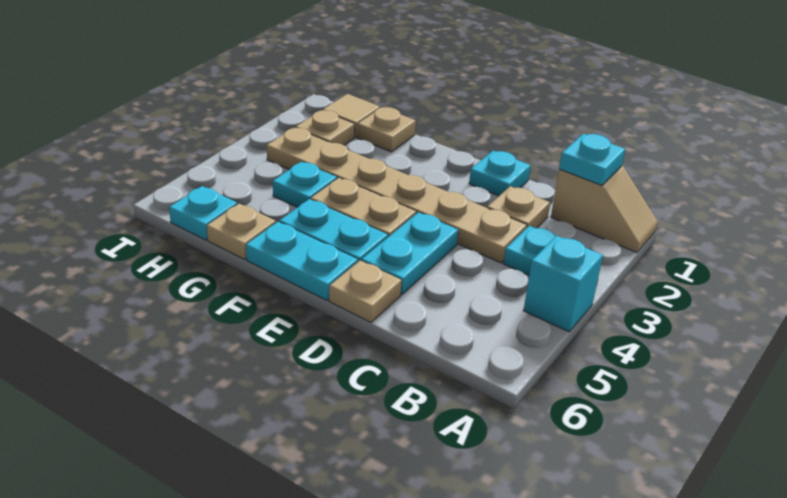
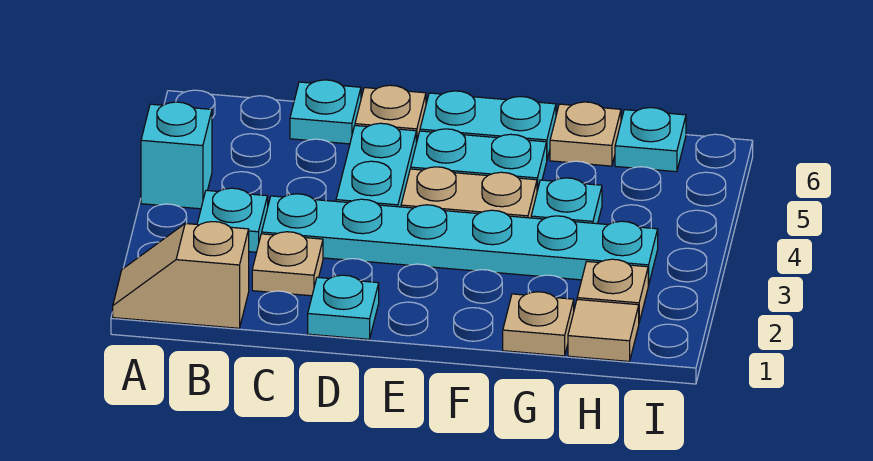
cyan plate B1 level 2 -> cyan plate C6 level 1
tan plate C3:H3 level 1 -> cyan plate C3:H3 level 1

